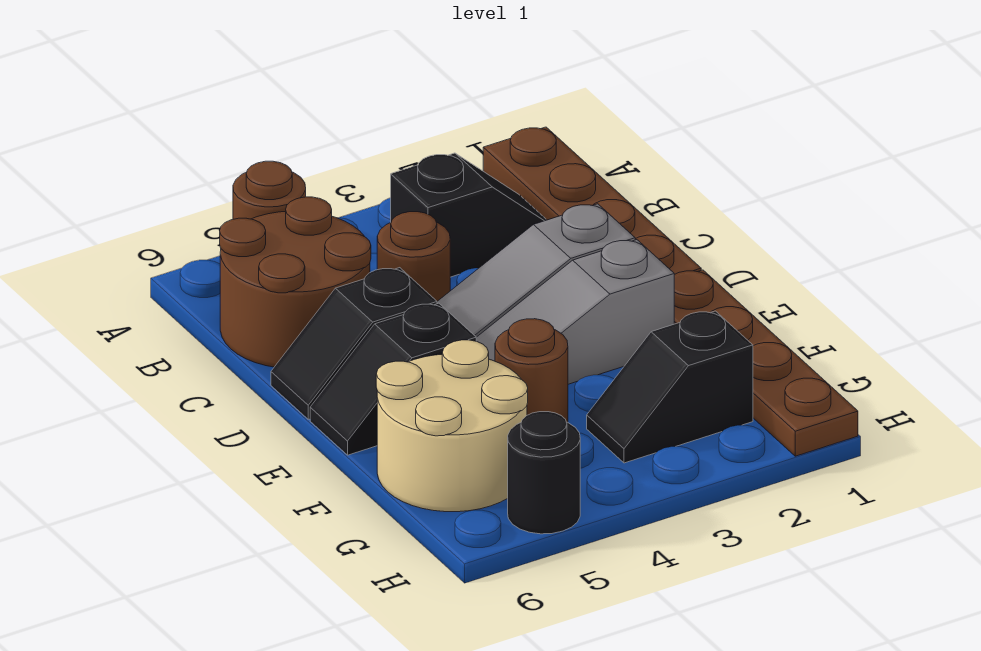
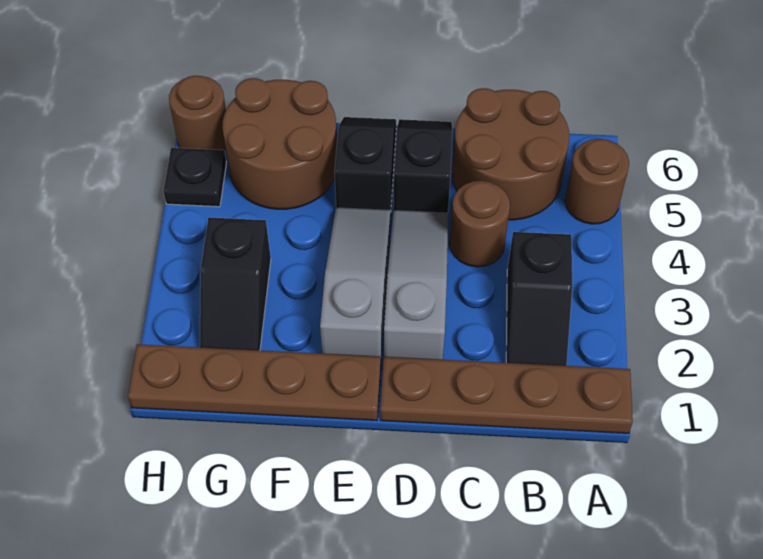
brown round brick F4 level 1 -> brown round brick H6 level 1
tan round brick F5:G6 level 1 -> brown round brick F5:G6 level 1
black slope G2:G3 level 1 top 2 -> black slope G2:G3 level 1 top 3
black round brick H5 level 1 -> black plate H5 level 1

